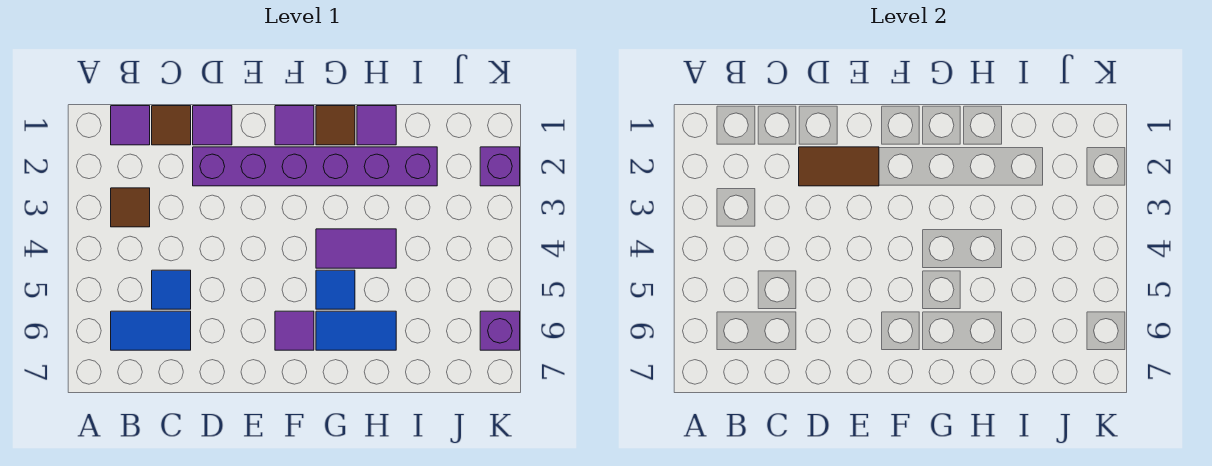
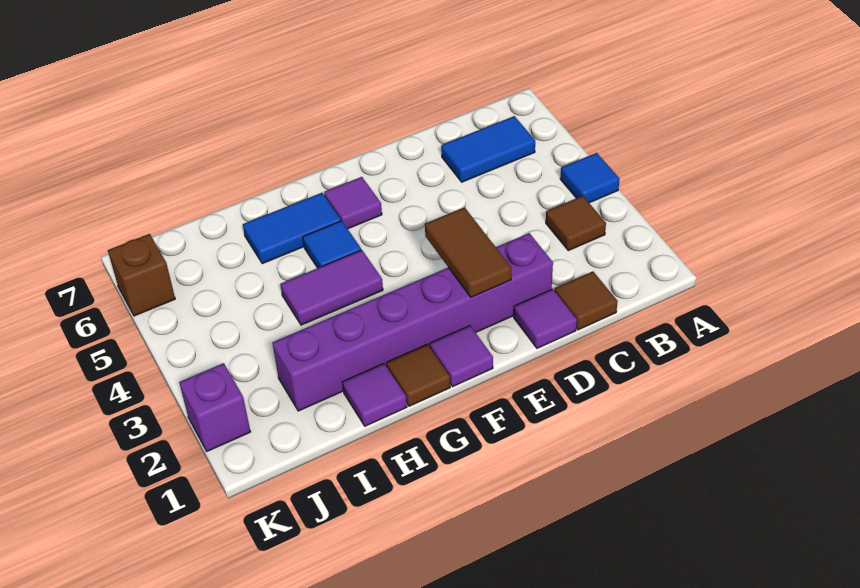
purple tile B1 level 1 -> none
blue tile C5 level 1 -> blue tile A4 level 1
brown tile D2:E2 level 2 -> brown tile E2:E3 level 2
purple brick K6 level 1 -> brown brick K6 level 1

